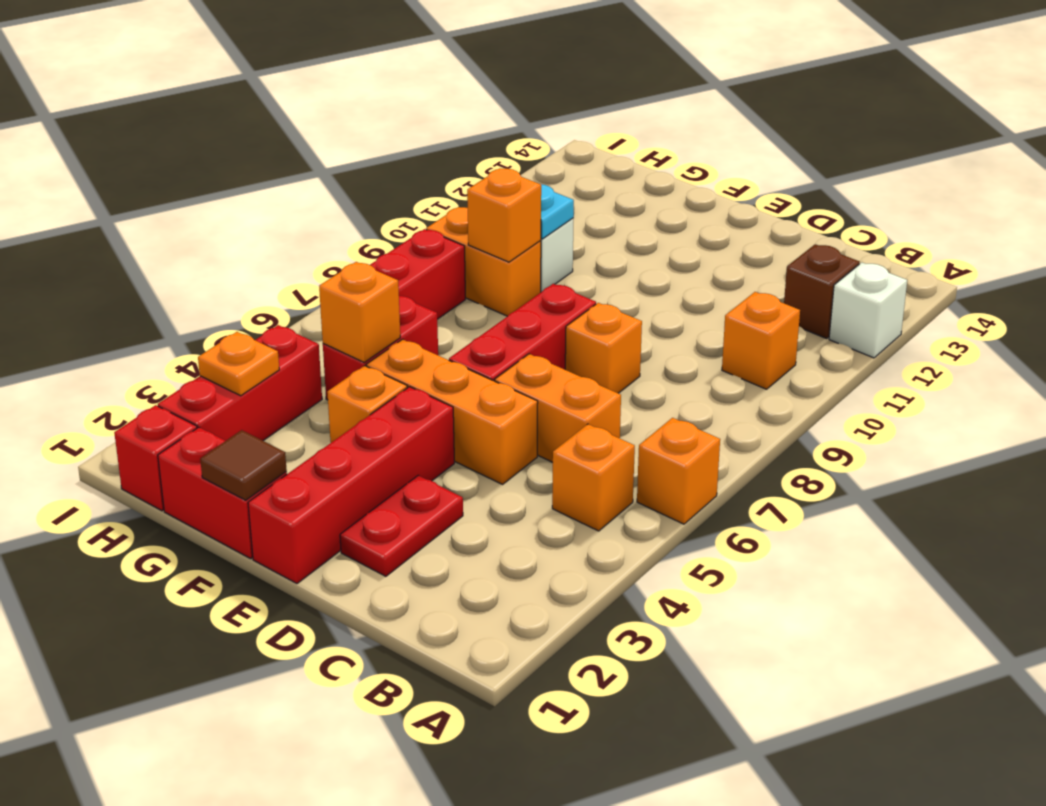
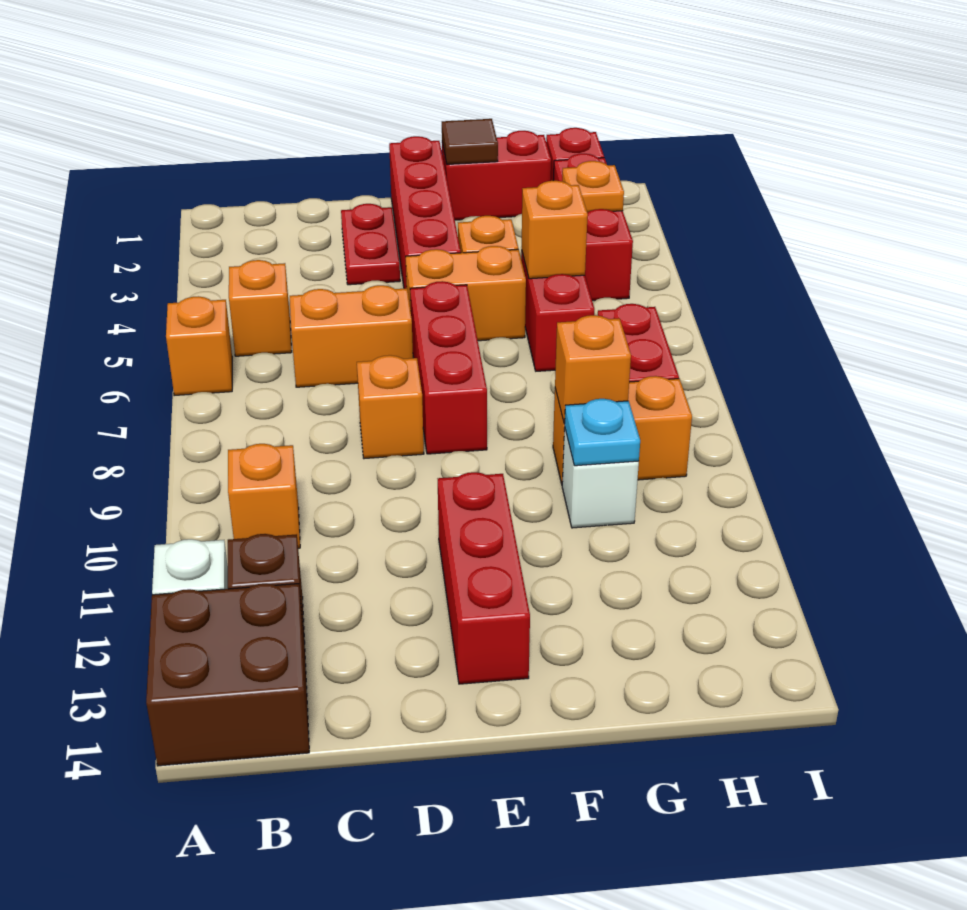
none -> brown brick A13:B14 level 1
orange brick D5:F5 level 1 -> orange brick E5:F5 level 1
none -> red brick E11:E13 level 1

